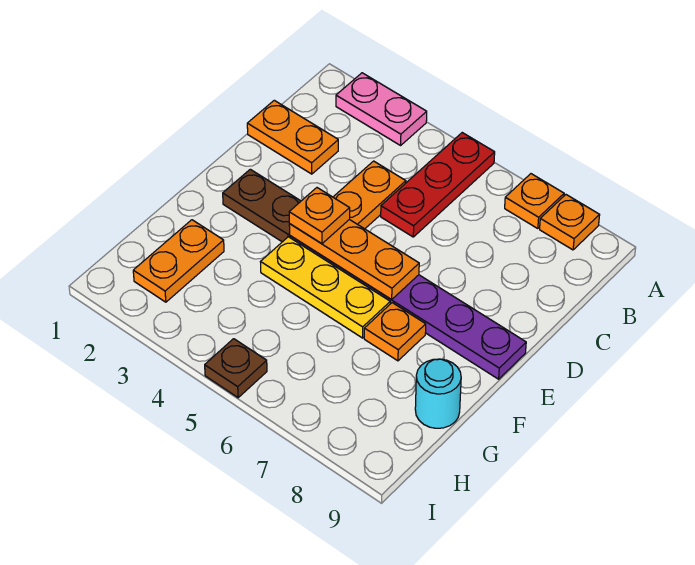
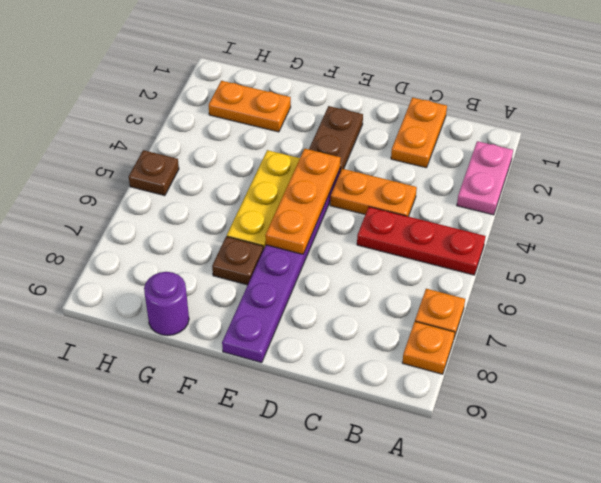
orange plate E4 level 3 -> none
orange plate F7 level 1 -> brown plate F7 level 1
cyan round brick G9 level 1 -> purple round brick G9 level 1

